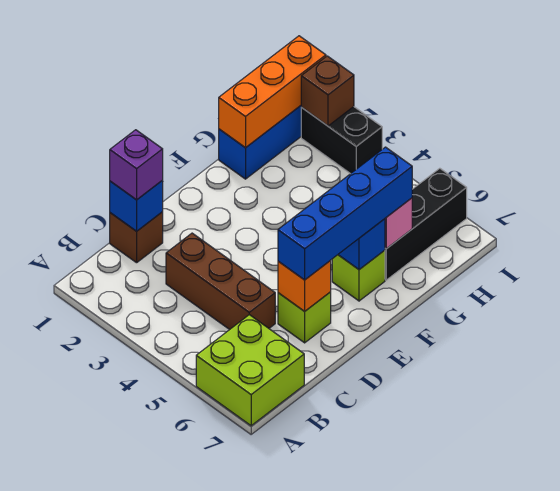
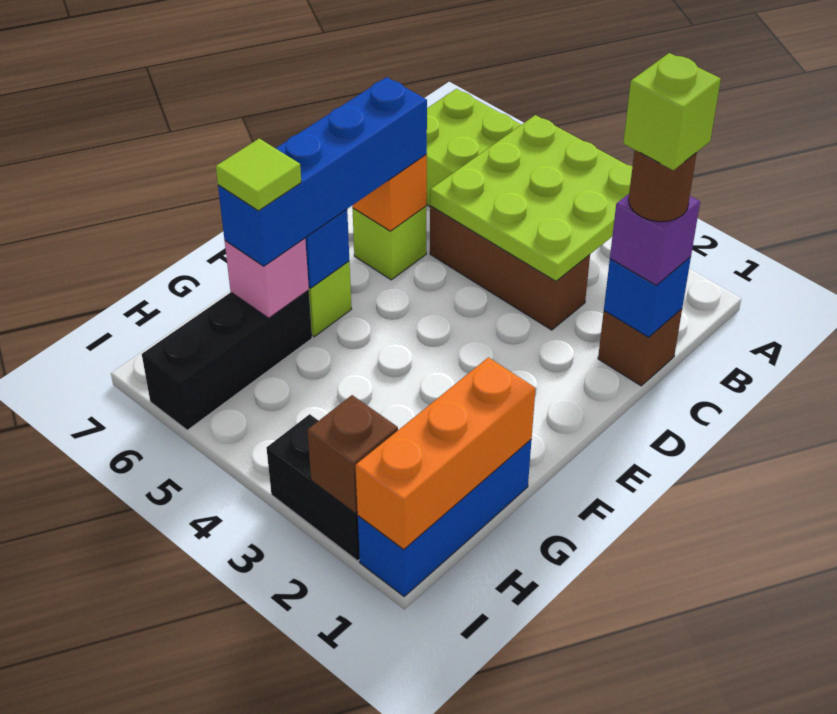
none -> lime plate A3:C5 level 2
none -> brown round brick C1 level 4
none -> lime brick C1 level 5
none -> lime tile G6 level 4

